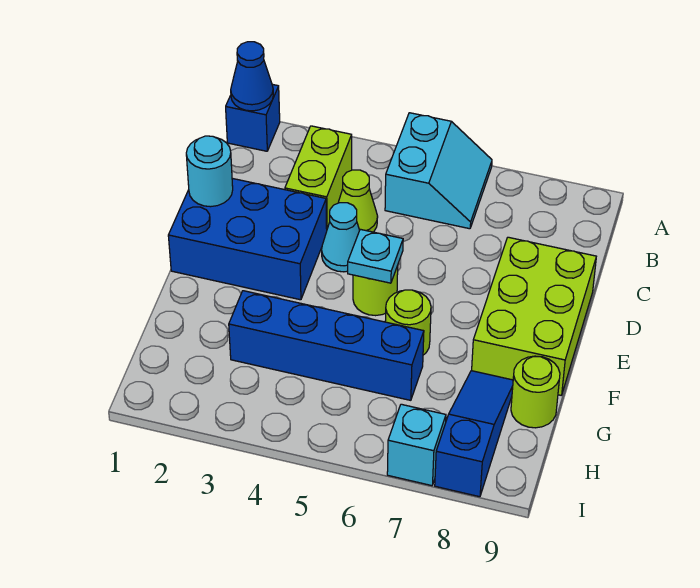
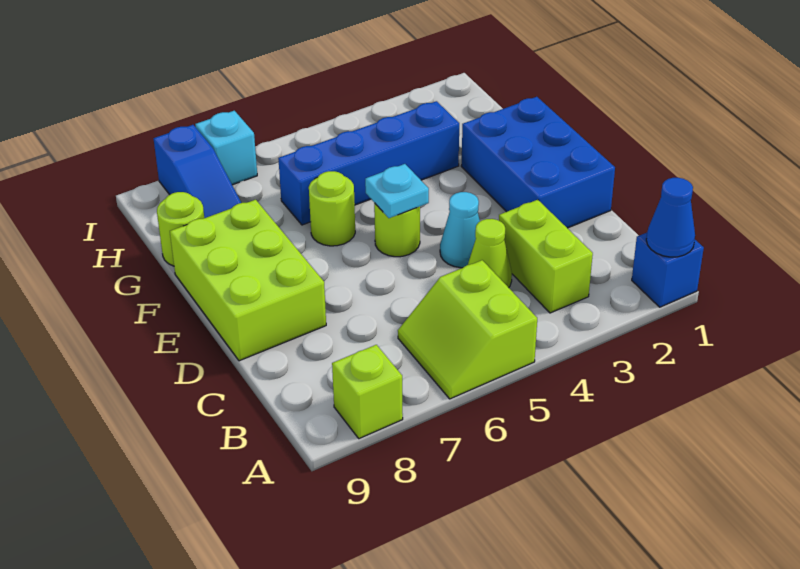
cyan slope A5:B6 level 1 top 5 -> lime slope A5:B6 level 1 top 5
none -> lime brick A8 level 1
blue brick D1:E3 level 1 -> blue brick D1:F2 level 1
cyan round brick D1 level 2 -> none

